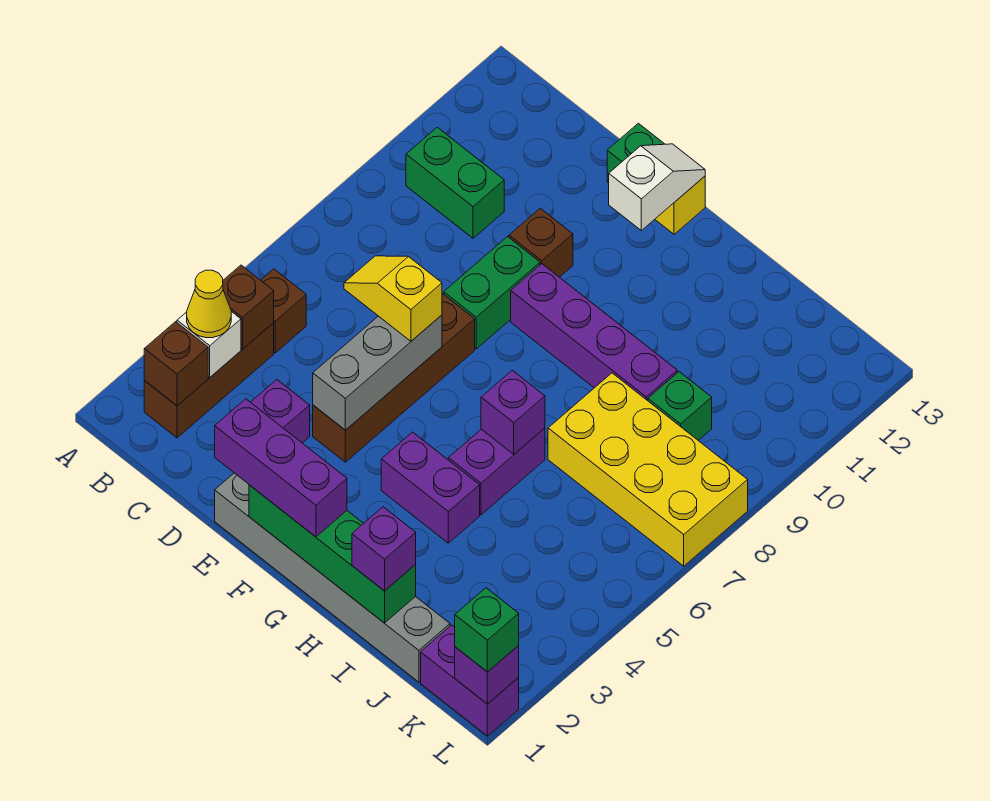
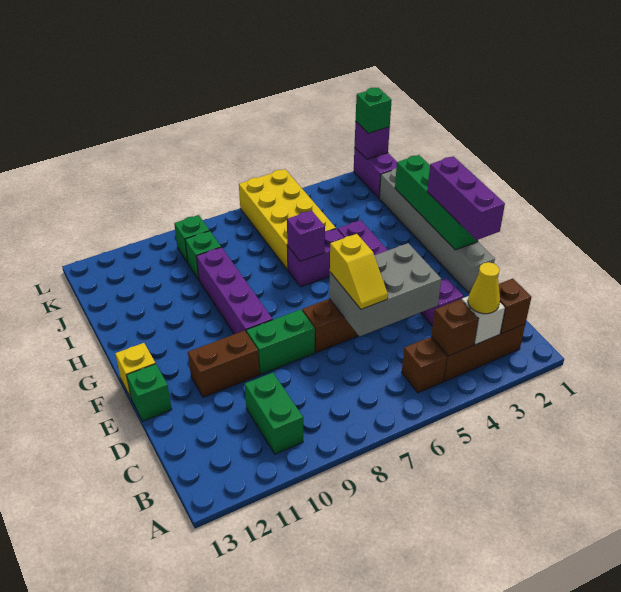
grey brick E4:E6 level 2 -> grey brick D4:E6 level 2
brown brick E10 level 1 -> brown brick E10:E11 level 1
white slope F12:F13 level 2 top 12 -> none
purple brick I1 level 3 -> none
yellow brick I7:L8 level 1 -> yellow brick I5:L6 level 1
none -> green brick K9 level 1

